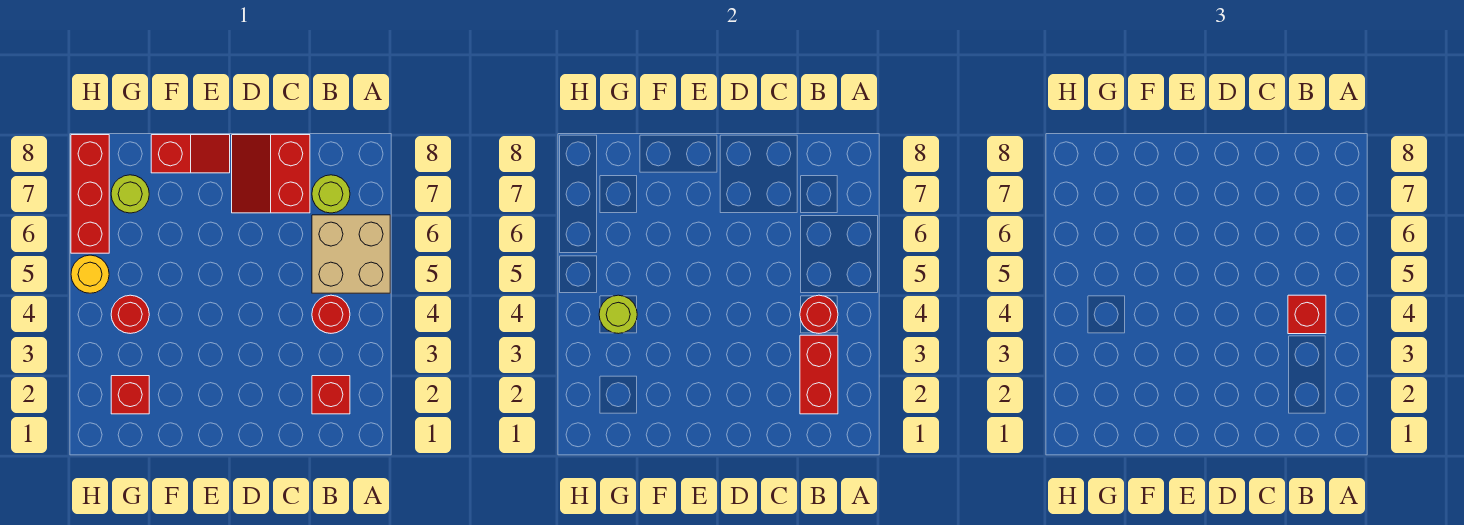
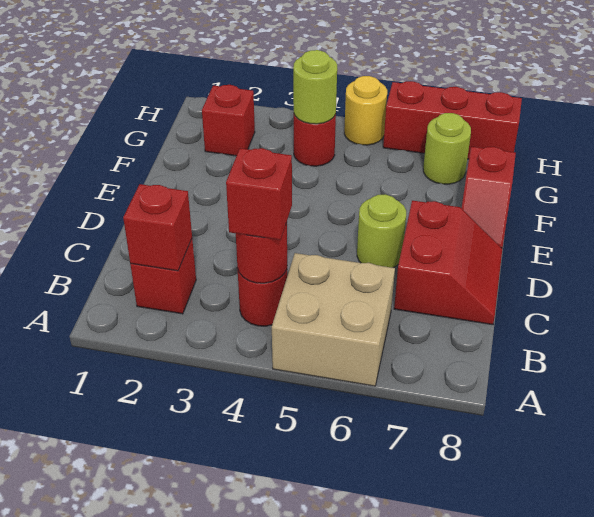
red brick B2:B3 level 2 -> red brick B2 level 2
lime round brick B7 level 1 -> lime round brick D6 level 1
red slope C7:D8 level 1 top C -> red slope C7:D8 level 1 top 7

